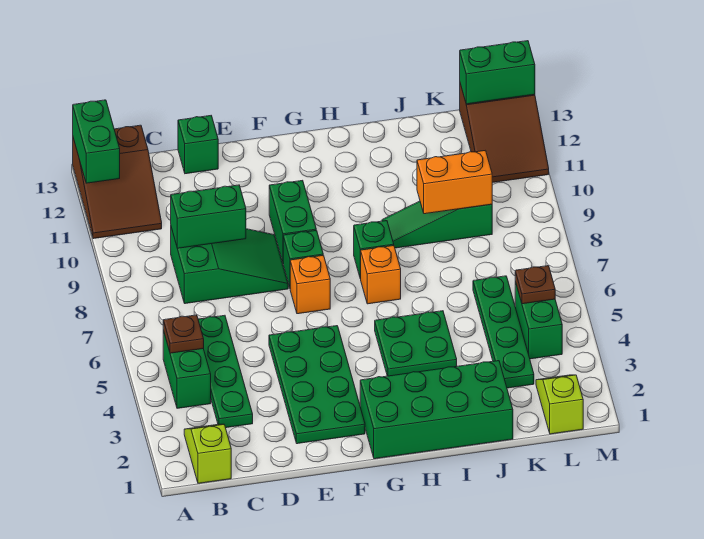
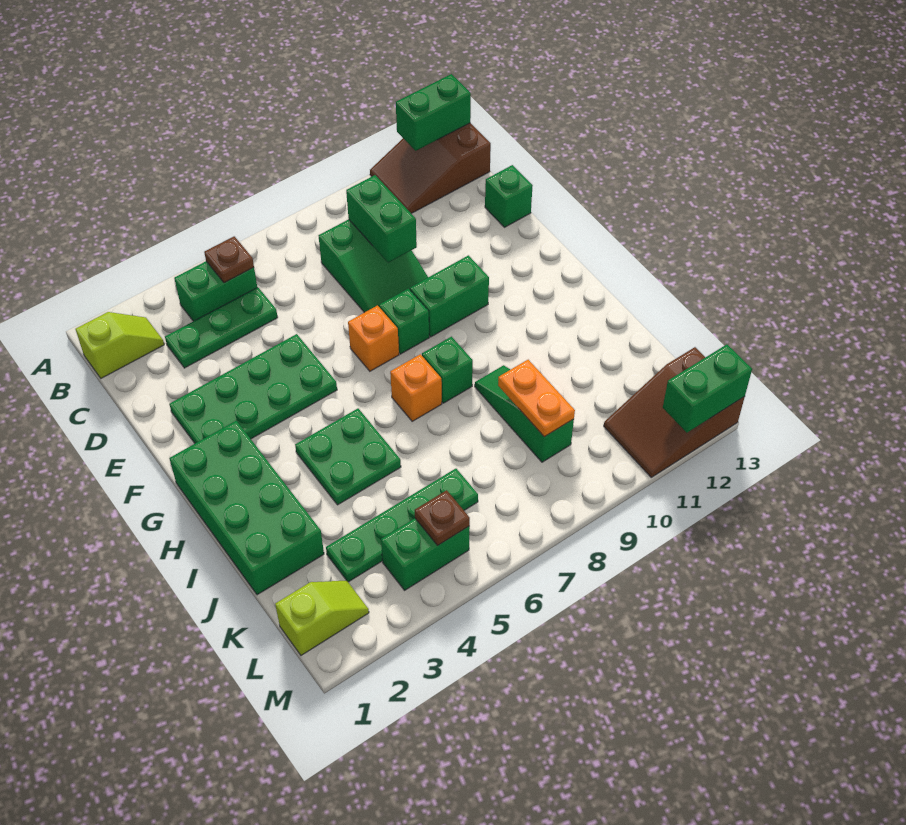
green plate C3:C6 level 1 -> green plate C3:C5 level 1
orange brick J9:K9 level 2 -> orange plate J9:K9 level 2
green brick L13:M13 level 2 -> green brick M12:M13 level 2

